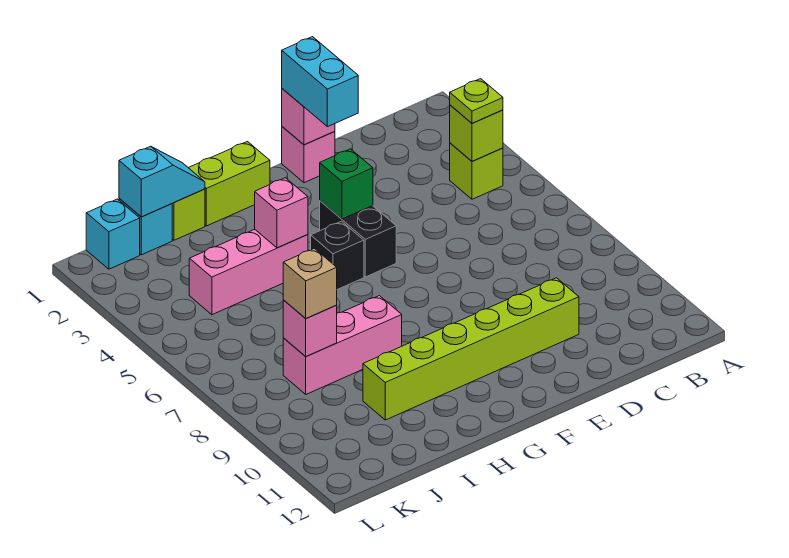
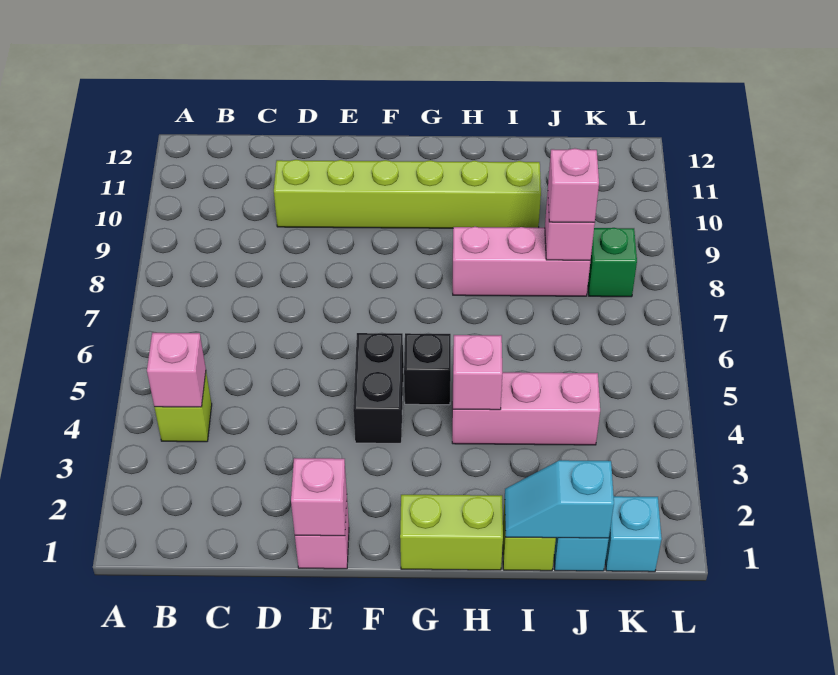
lime brick B4 level 2 -> pink brick B4 level 2
lime plate B4 level 3 -> none
cyan brick E1:E2 level 3 -> none
green brick F4 level 2 -> green brick K8 level 1
tan brick J8 level 3 -> pink brick J8 level 3

